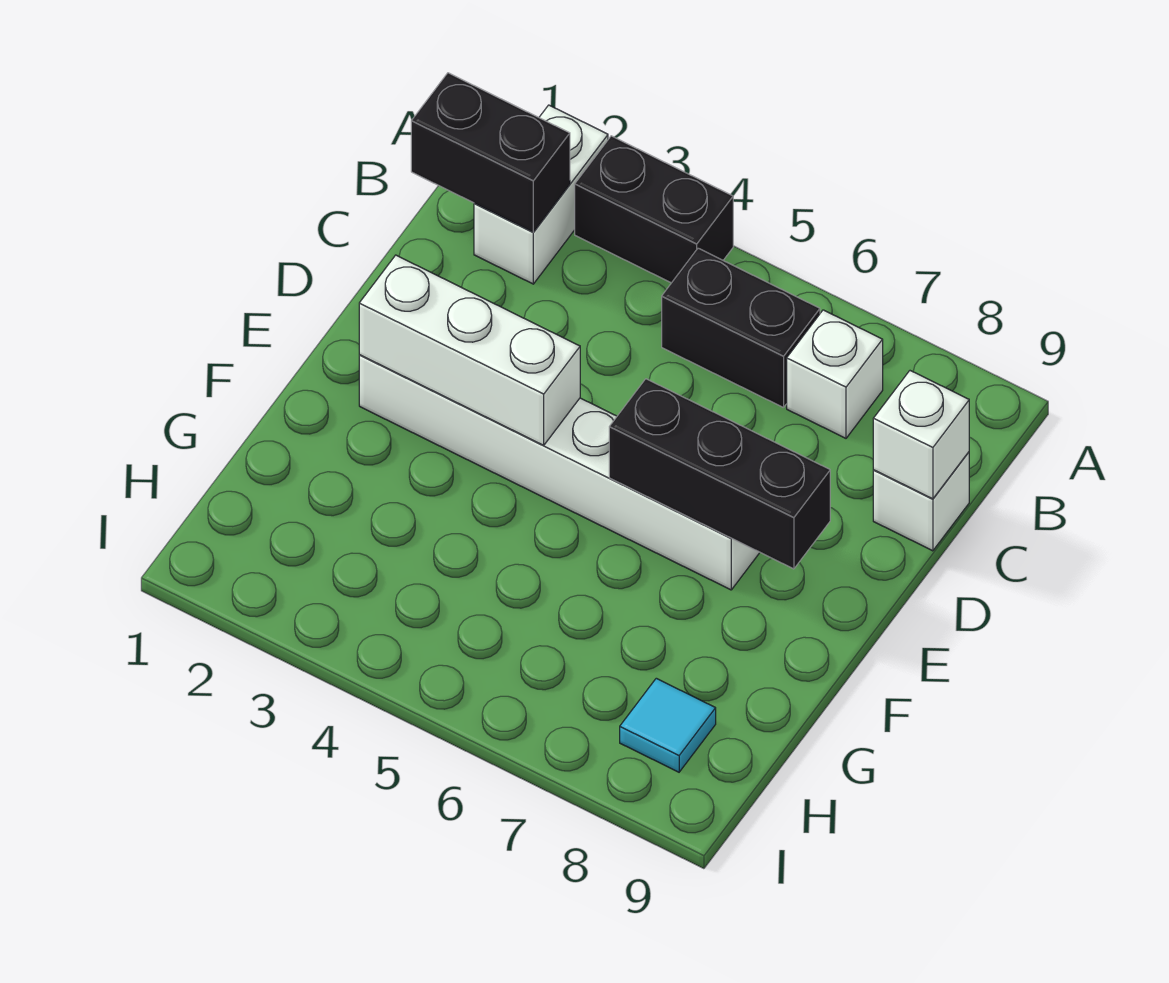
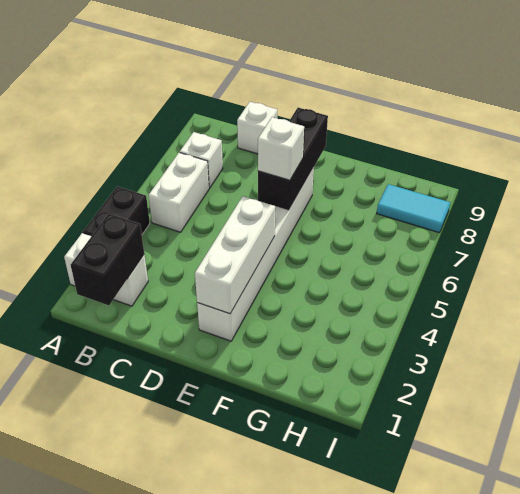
black brick B5:B6 level 1 -> white brick B5:B6 level 1
white brick C9 level 2 -> white brick E6 level 3
cyan tile H8 level 1 -> cyan tile H8:I8 level 1

